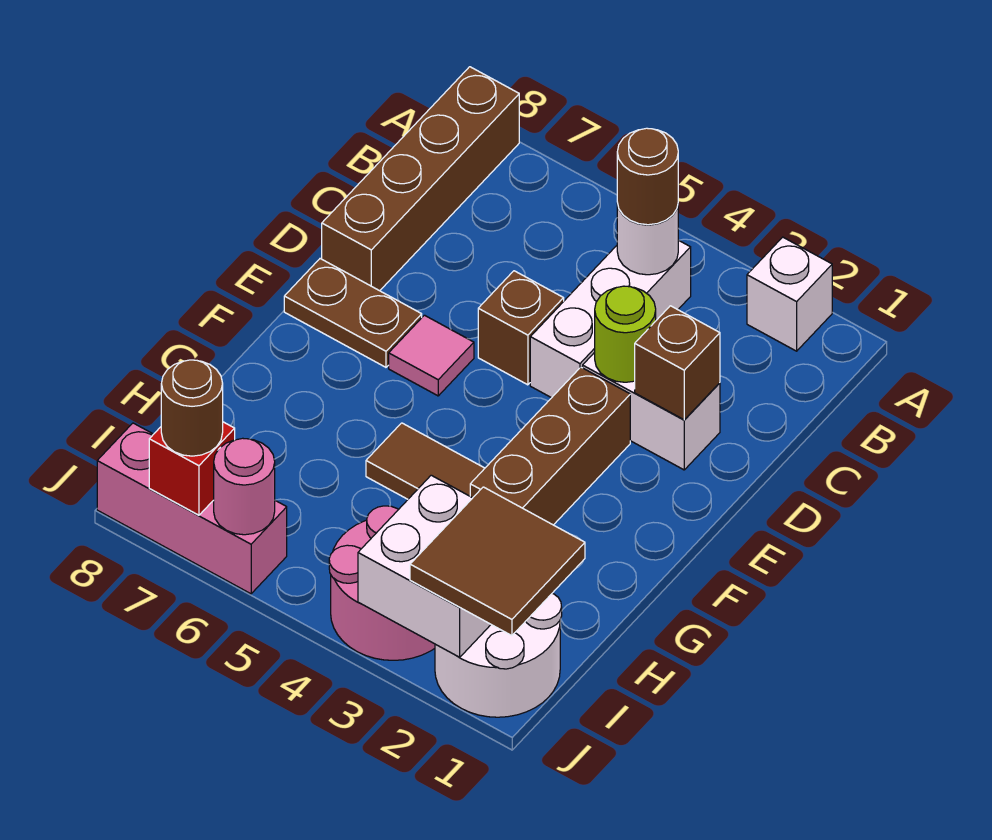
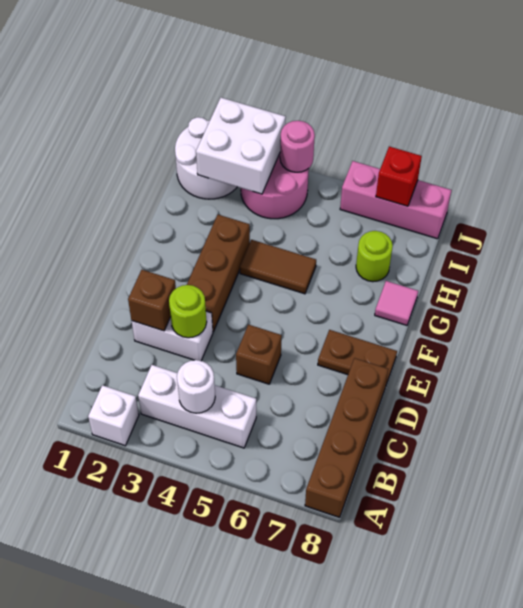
white brick B4:D4 level 1 -> white brick B3:B5 level 1
brown round brick B4 level 3 -> none
pink tile E6 level 1 -> pink tile G8 level 1
none -> lime round brick H7 level 1
brown tile I1:J2 level 3 -> none
pink round brick J6 level 2 -> pink round brick J4 level 2
brown round brick J7 level 3 -> none

